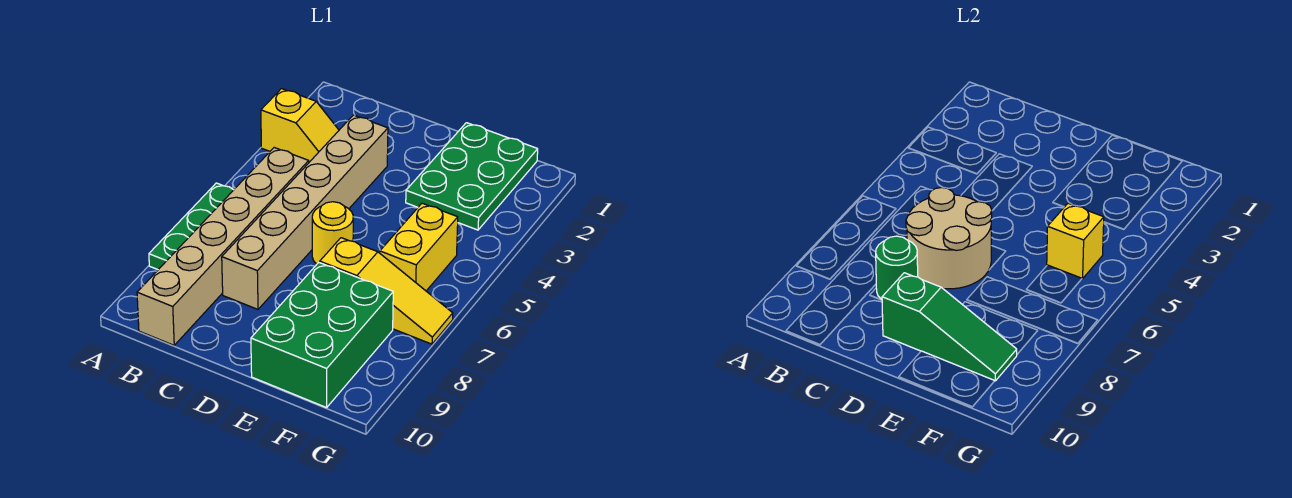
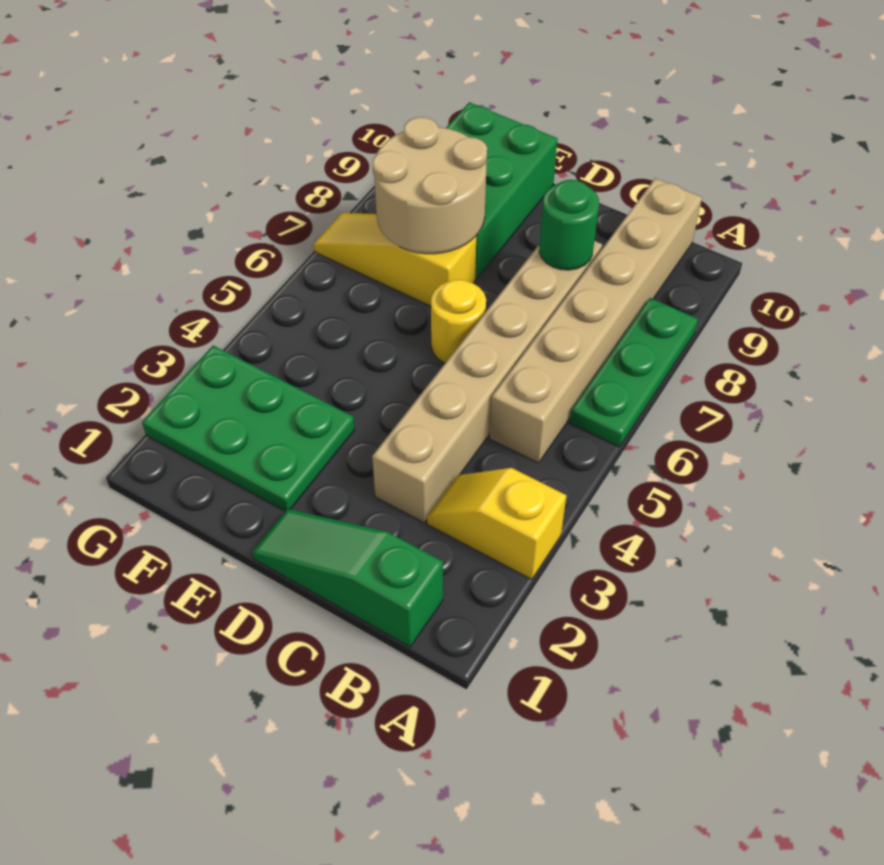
tan round brick C6:D7 level 2 -> tan round brick E7:F8 level 2
green slope D9:F9 level 2 top D -> green slope B1:D1 level 1 top B
green plate E1:F3 level 1 -> green plate E2:G3 level 1
yellow brick F5:F6 level 1 -> none
yellow brick F5 level 2 -> none

